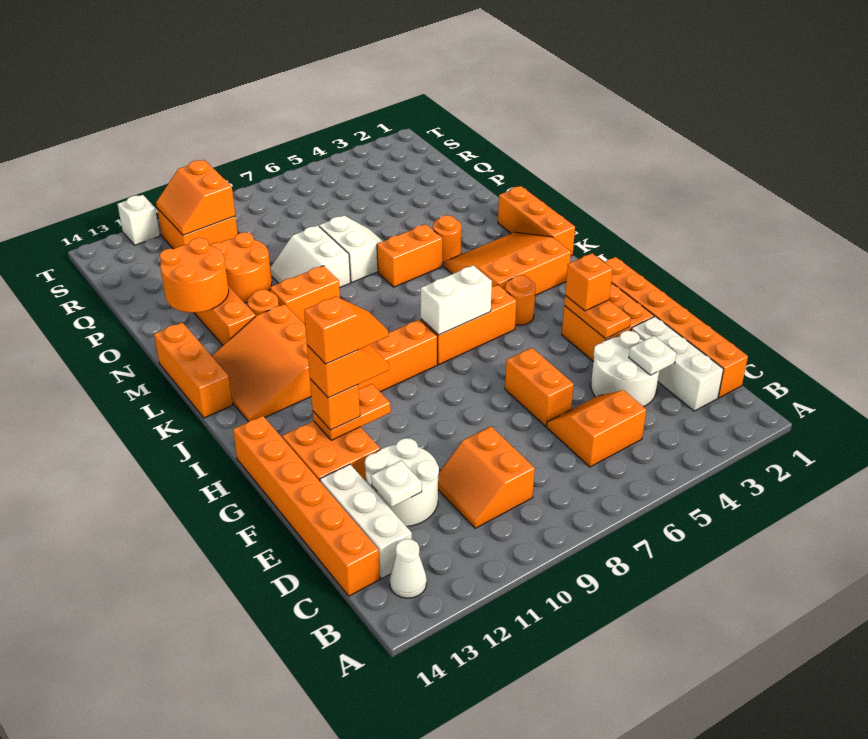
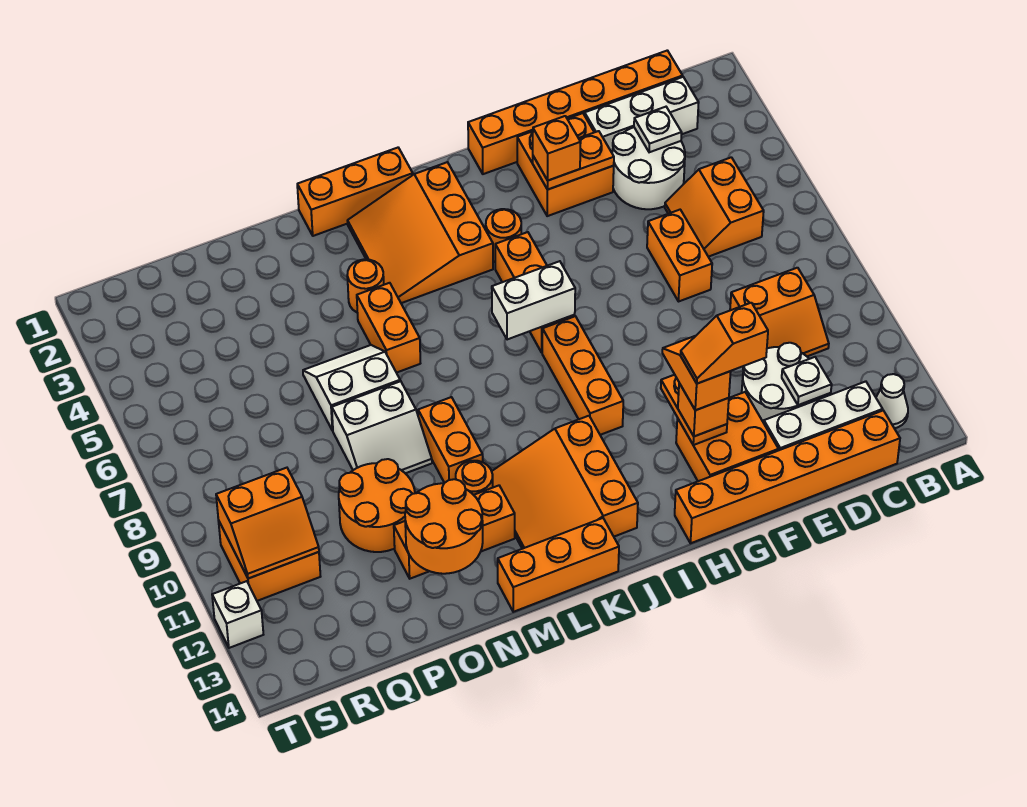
orange brick E6:F6 level 1 -> orange brick E6:E7 level 1
orange slope G11:G12 level 5 top 12 -> orange slope F12:G12 level 5 top F
white brick I6:I7 level 2 -> white brick I7:J7 level 2
orange slope J11:L13 level 1 top 11 -> orange slope J11:L13 level 1 top J

